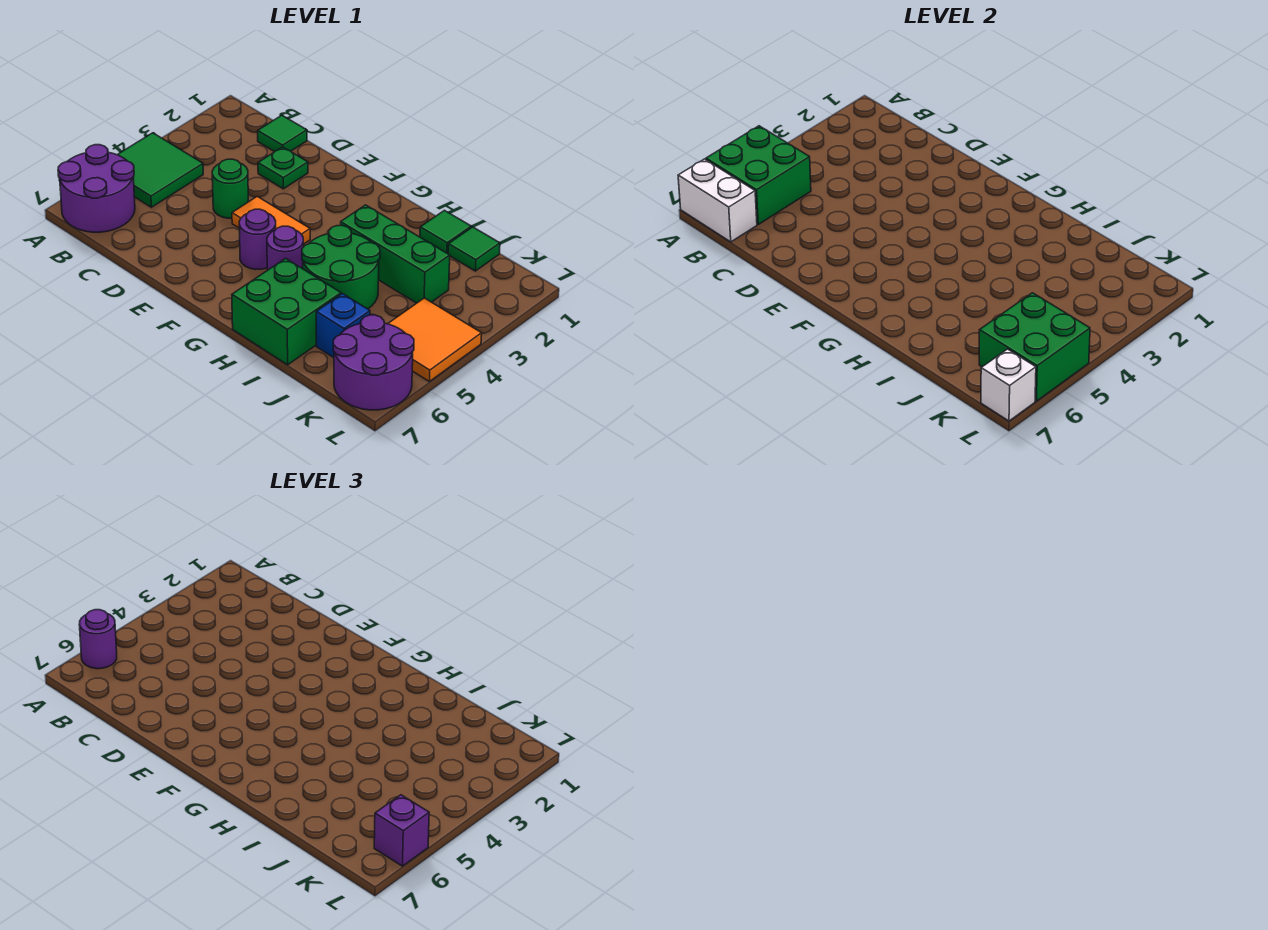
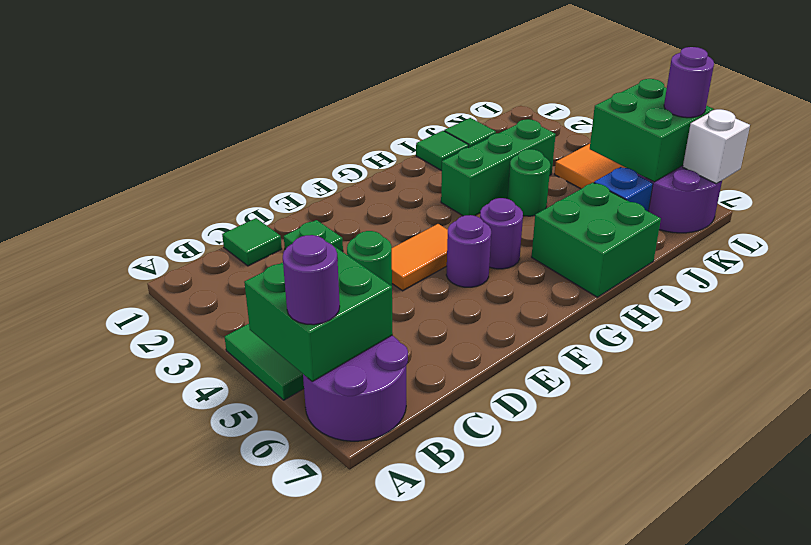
white brick A7:B7 level 2 -> none
green round brick H4:I5 level 1 -> green round brick I4 level 1
purple brick L6 level 3 -> purple round brick L6 level 3

